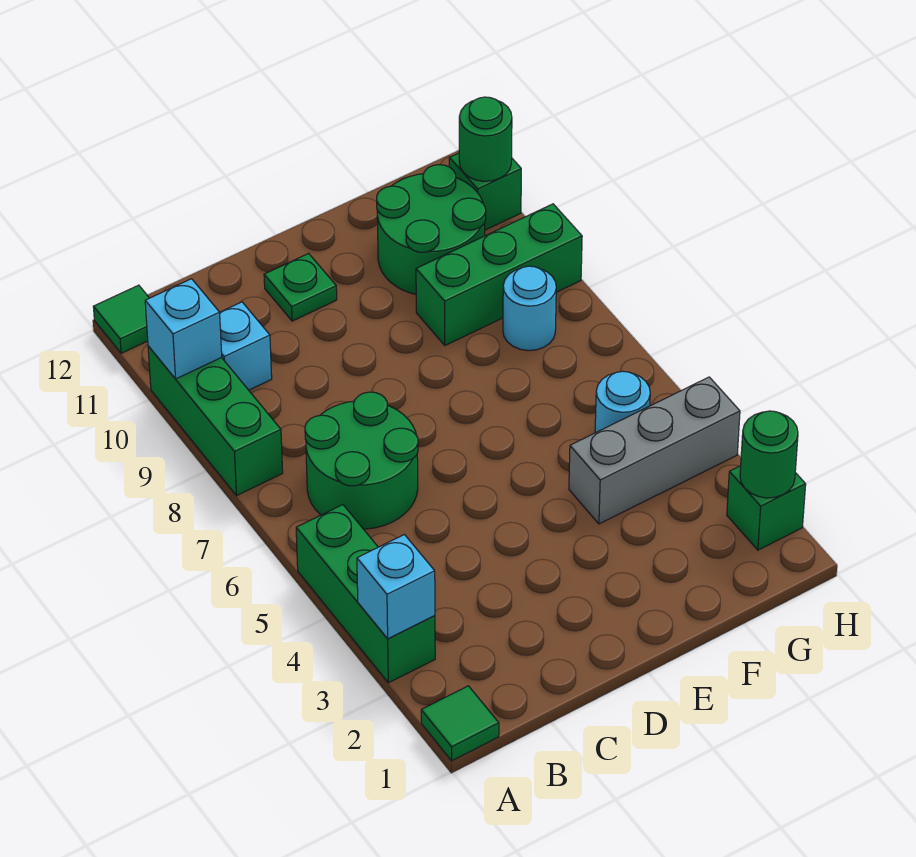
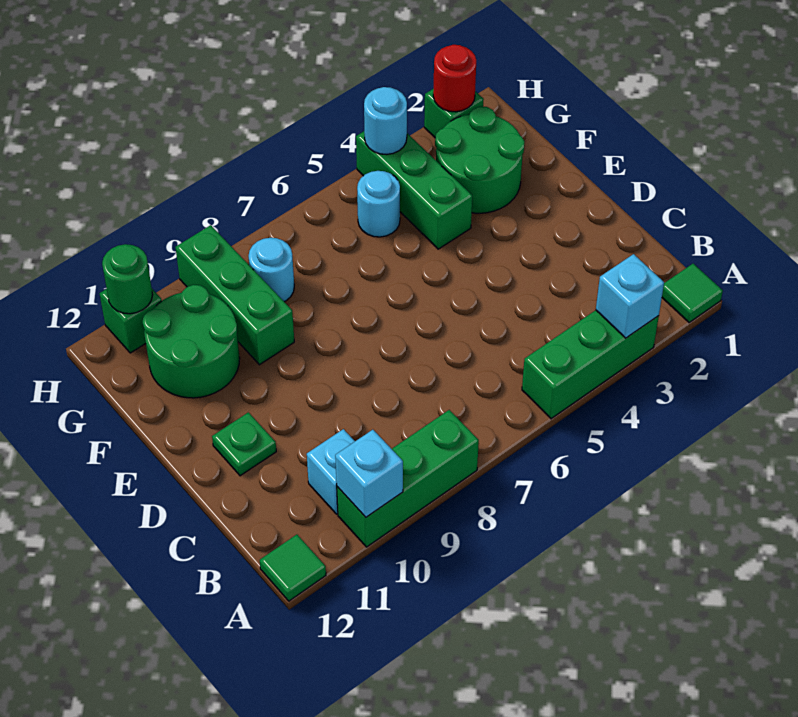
green round brick B6:C7 level 1 -> green round brick F2:G3 level 1
grey brick F4:H4 level 1 -> green brick F4:H4 level 1
green round brick H2 level 2 -> red round brick H2 level 2
none -> cyan round brick H4 level 2

